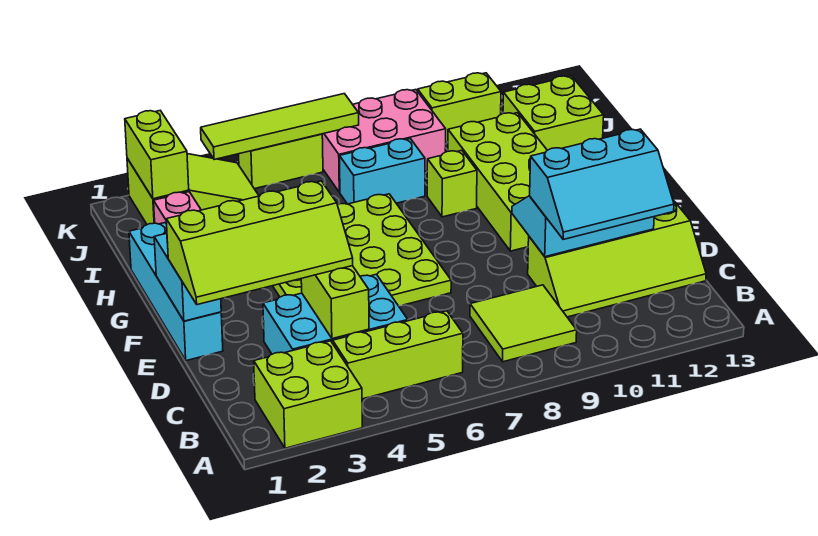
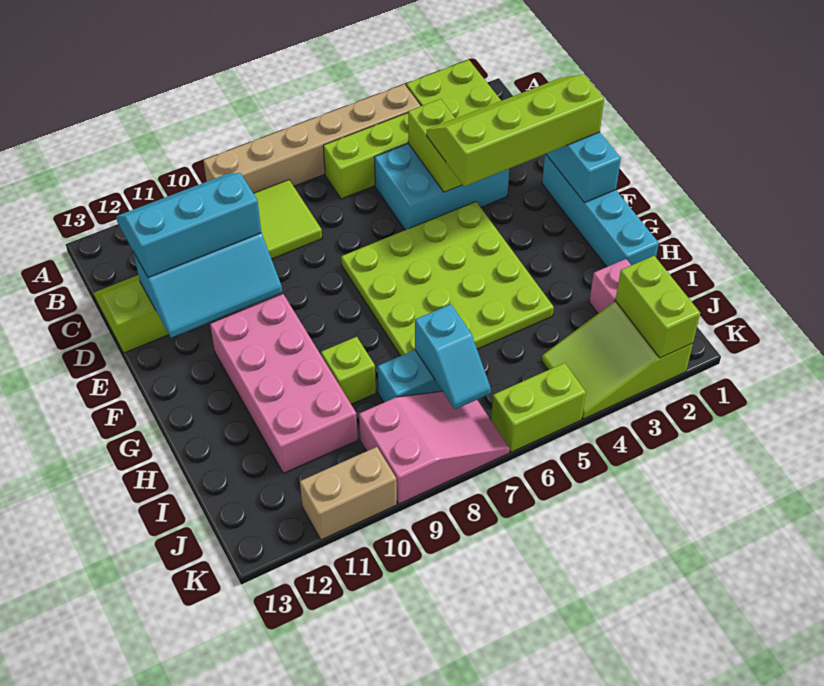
none -> tan brick A4:A9 level 1
lime brick F10:I11 level 1 -> pink brick F10:I11 level 1
none -> cyan slope I7:J7 level 2 top I
lime brick I12:J13 level 1 -> none
pink brick J7:K9 level 1 -> pink slope J7:K9 level 1 top 9
lime tile K4:K7 level 2 -> none
lime brick K10:K11 level 1 -> tan brick K10:K11 level 1

